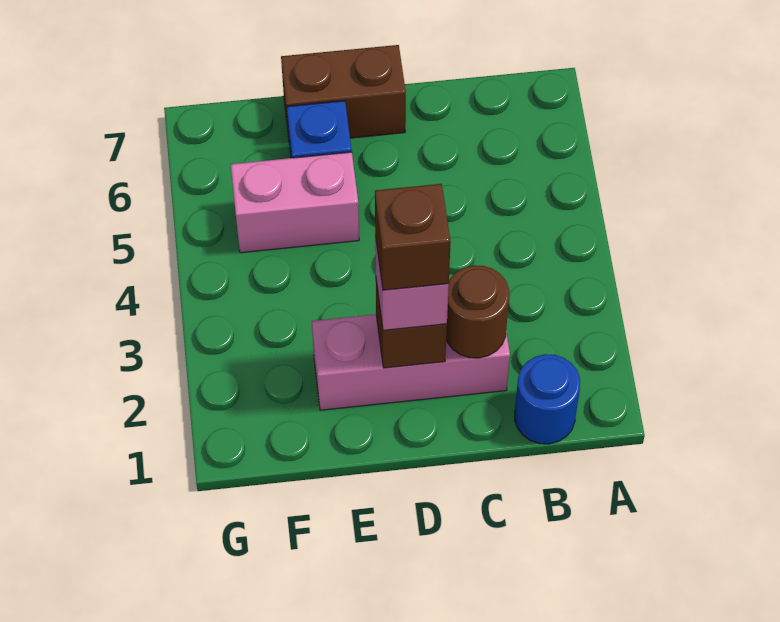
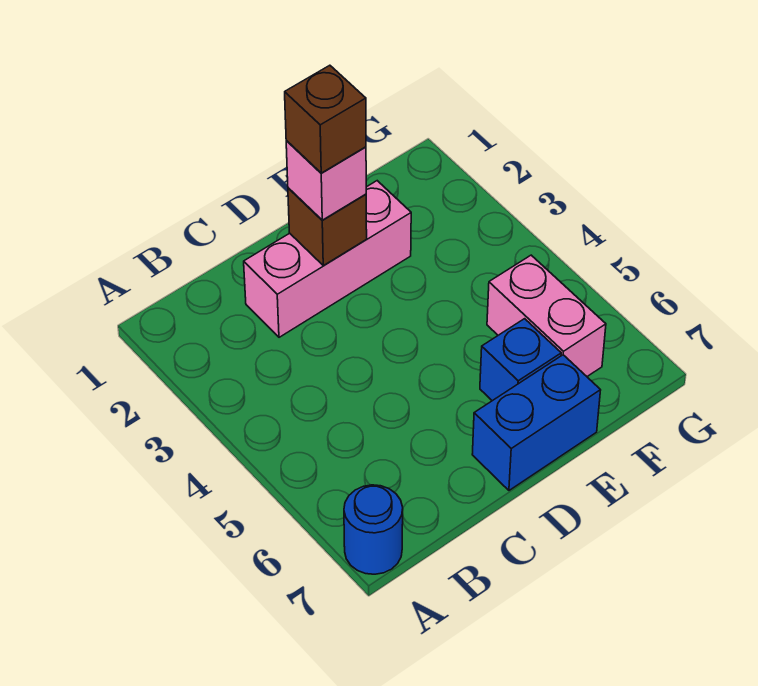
blue round brick B1 level 1 -> blue round brick A7 level 1
brown round brick C2 level 2 -> none
brown brick D7:E7 level 1 -> blue brick D7:E7 level 1
pink brick E5:F5 level 1 -> pink brick F5:F6 level 1

